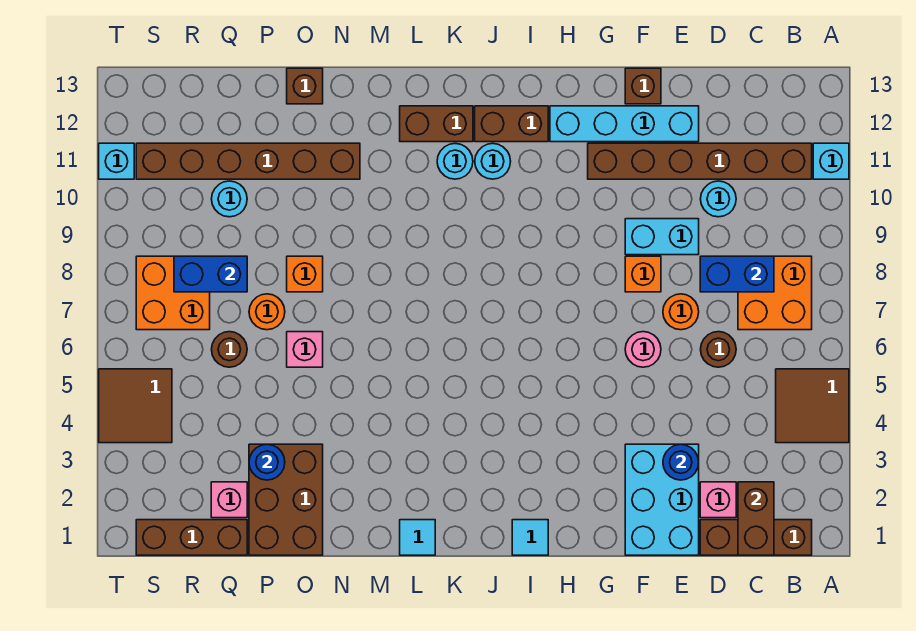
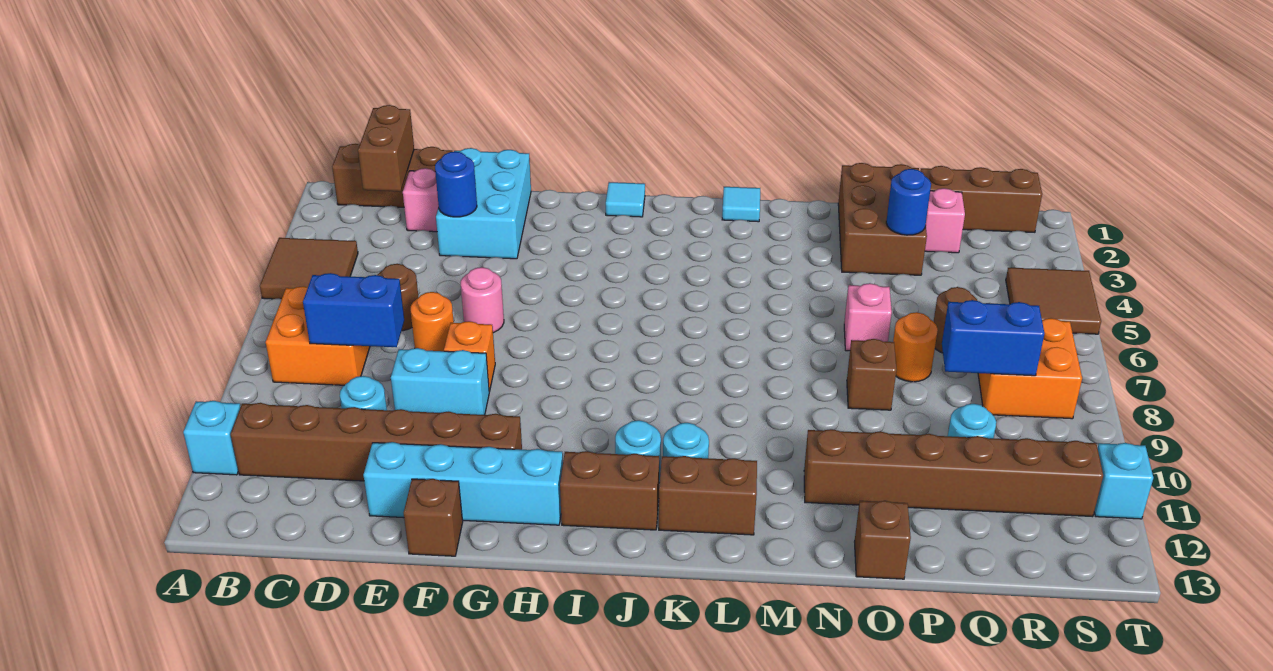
orange brick O8 level 1 -> brown brick O8 level 1

